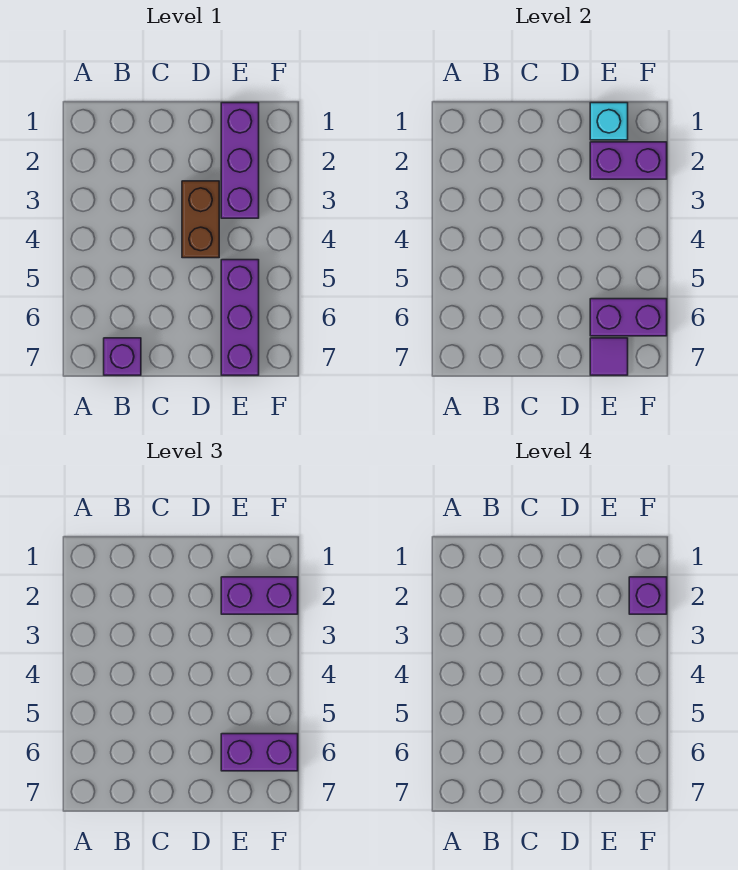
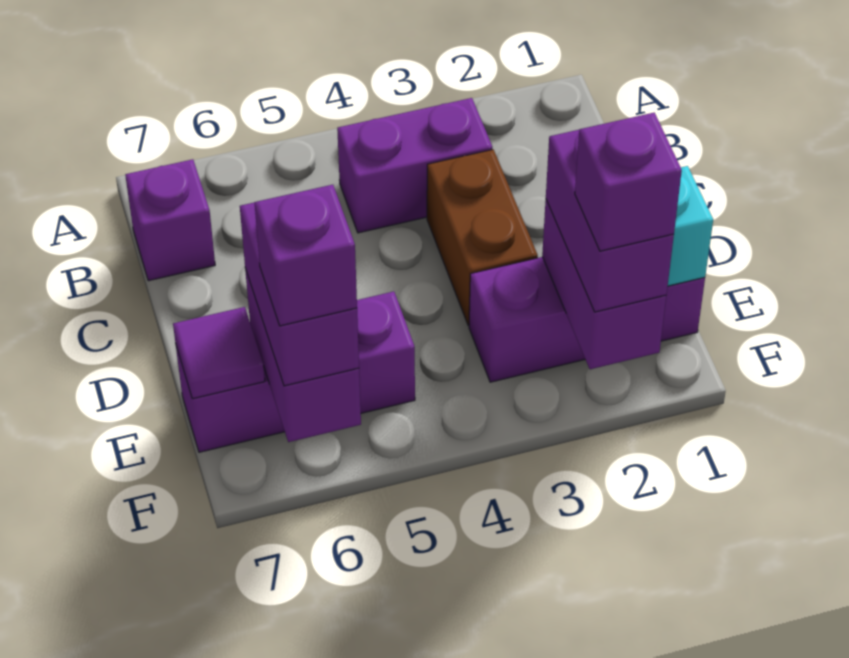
none -> purple brick B3:B4 level 1
brown brick D3:D4 level 1 -> brown brick C3:D3 level 1
none -> purple brick F6 level 4

